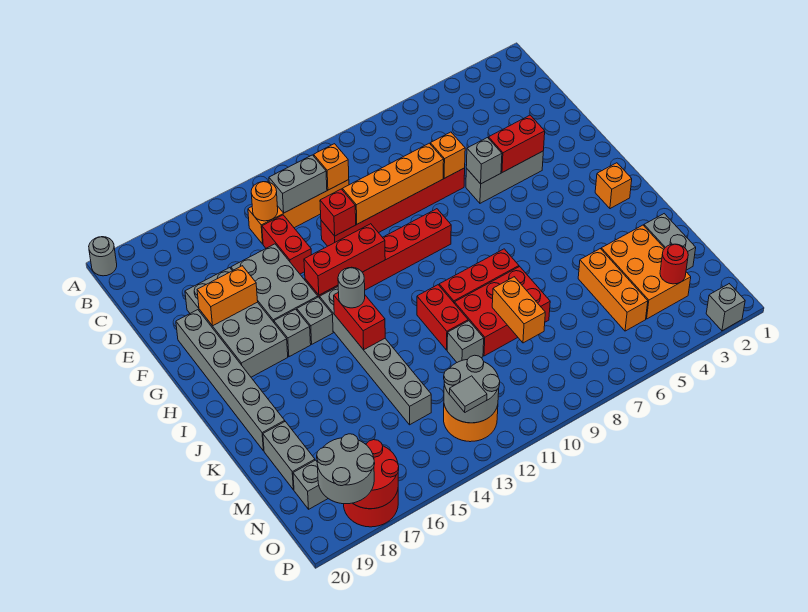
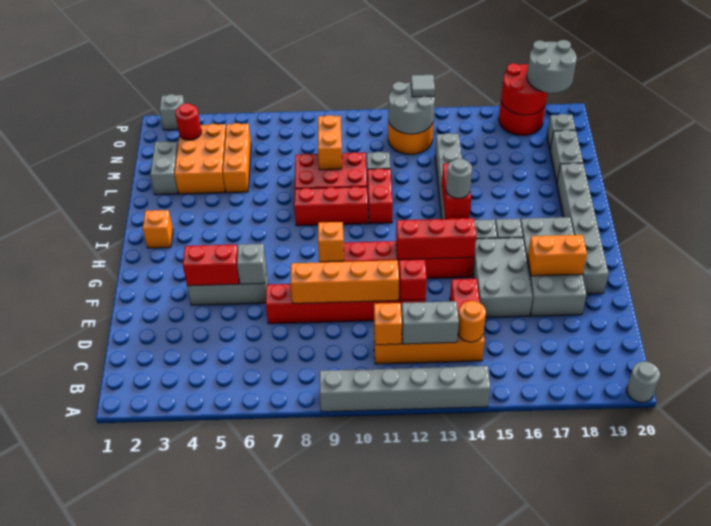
none -> grey brick A9:A14 level 1
orange brick E7 level 2 -> orange brick G9 level 2

